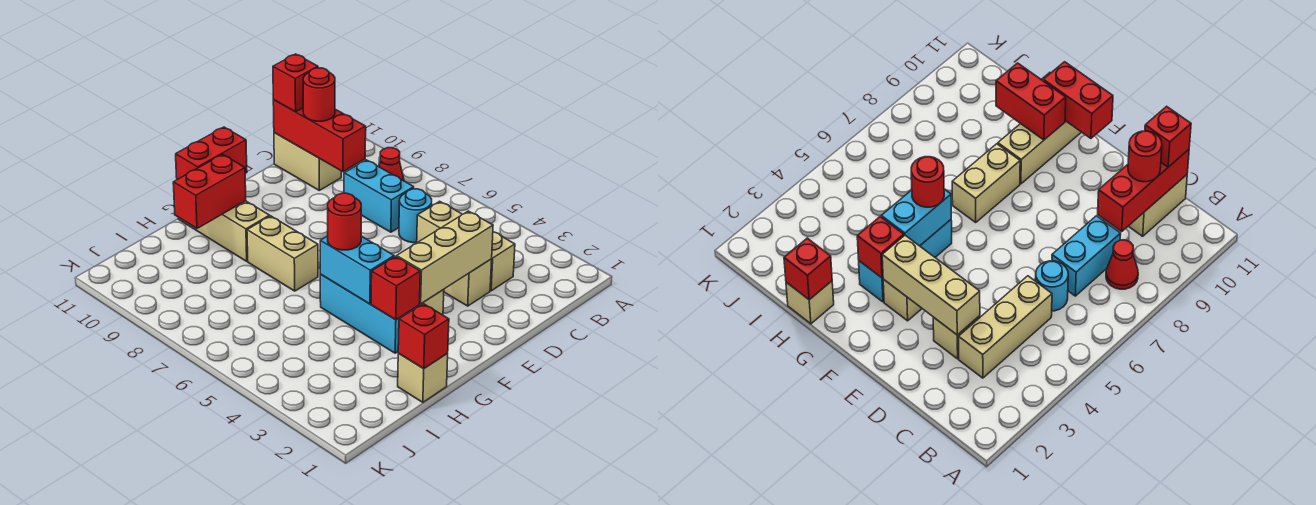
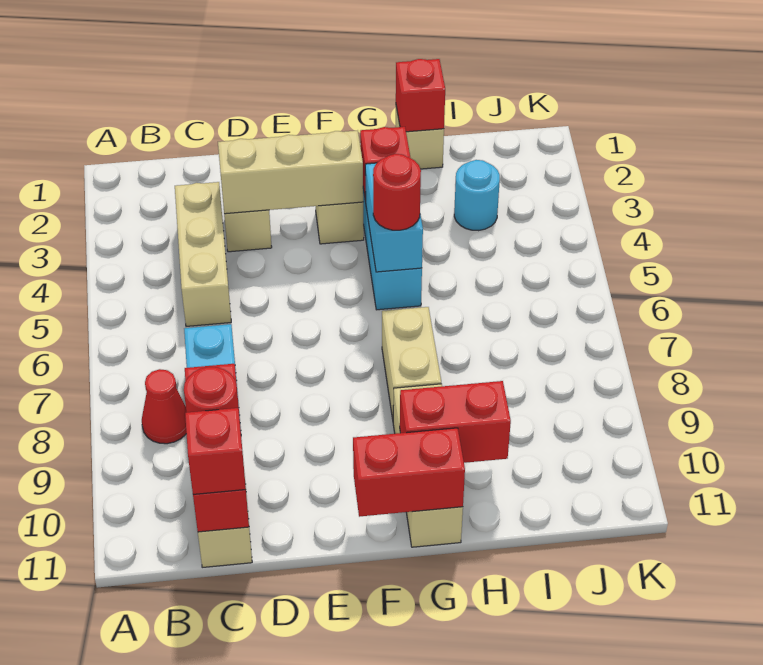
cyan round brick C6 level 1 -> cyan round brick I3 level 1

